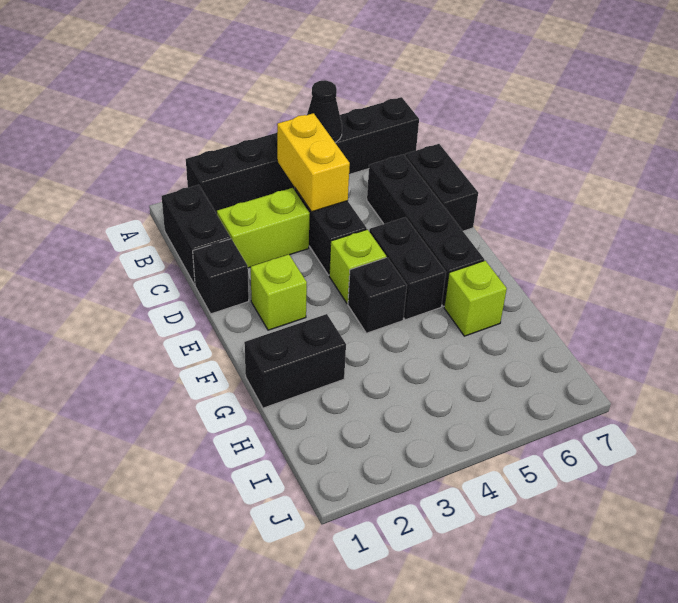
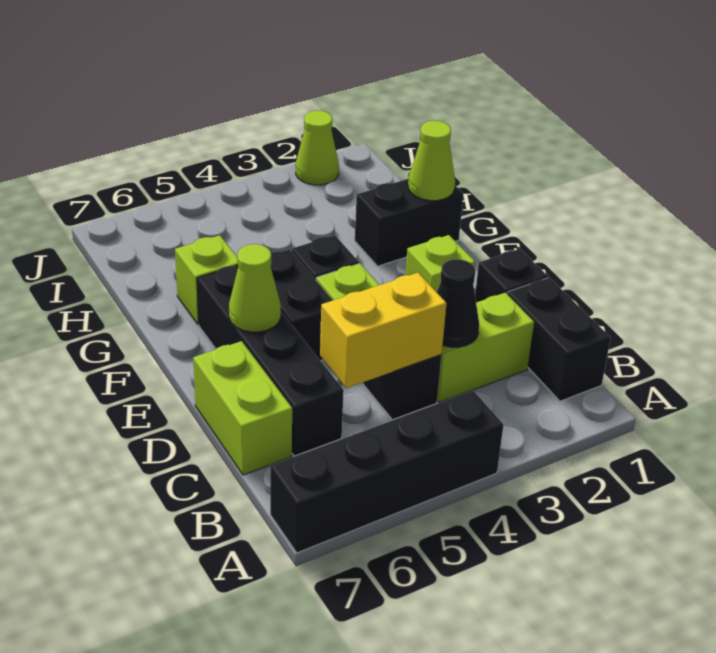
black brick A2:A7 level 1 -> black brick A4:A7 level 1
black cone A5 level 2 -> black cone C3 level 2
yellow brick B4:C4 level 2 -> yellow brick C4:C5 level 2
black brick C7:D7 level 1 -> lime brick C7:D7 level 1
none -> lime cone E6 level 2
none -> lime cone G1 level 2
none -> lime cone J2 level 1

